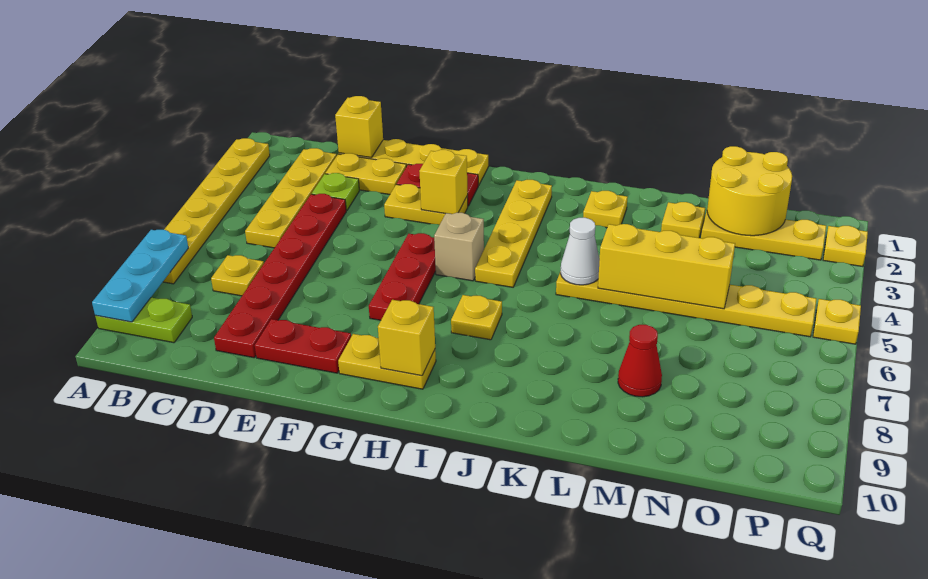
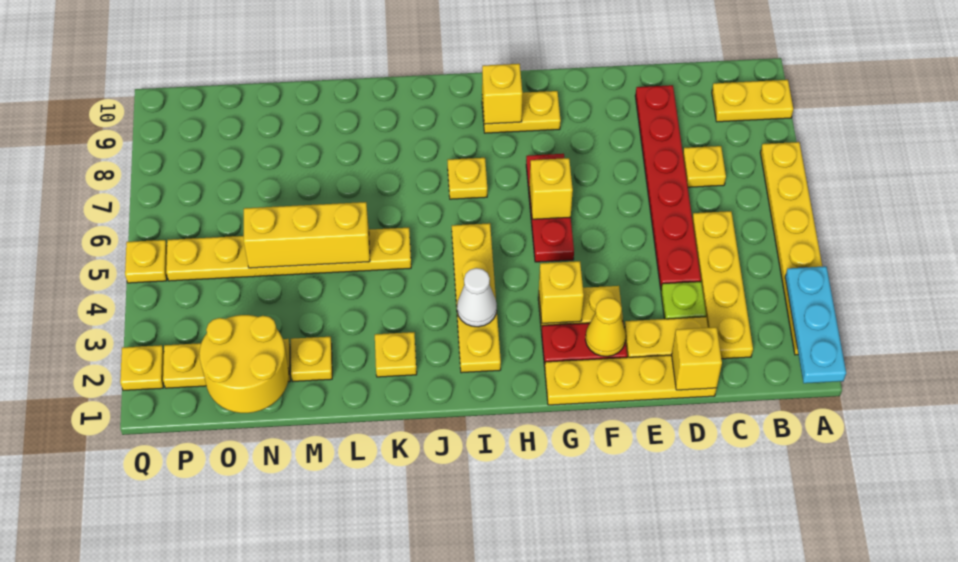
cyan plate A7:A9 level 2 -> cyan plate A1:A3 level 2
lime plate A9:B9 level 1 -> yellow plate A9:B9 level 1
red plate E9:F9 level 1 -> none
none -> yellow cone F2 level 2
none -> yellow brick G6 level 2
tan brick H5 level 1 -> none
white cone K5 level 2 -> white cone I3 level 2
red cone M8 level 1 -> none

